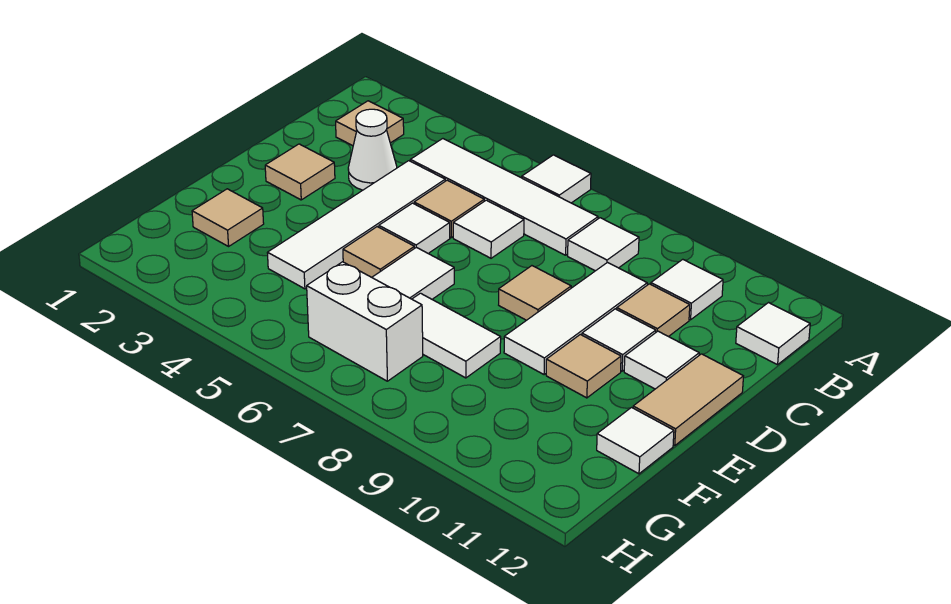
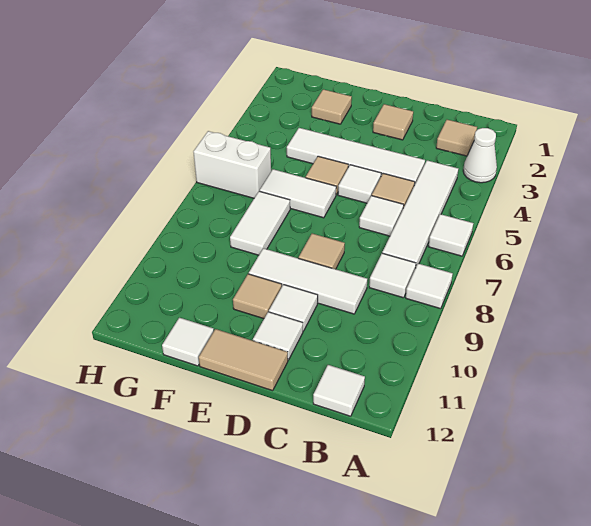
white tile B10 level 1 -> white tile A8 level 1
white cone C3 level 1 -> white cone A3 level 1
tan tile C10 level 1 -> none
white brick G6:G7 level 1 -> white brick G6:H6 level 1

